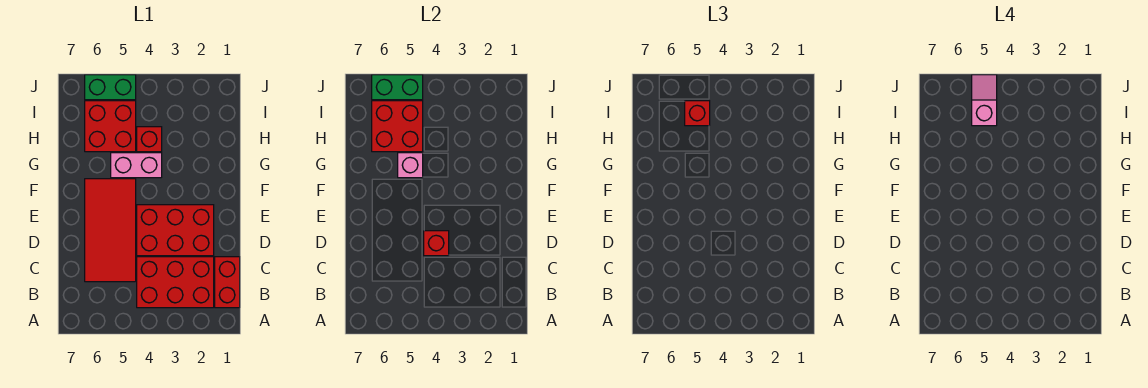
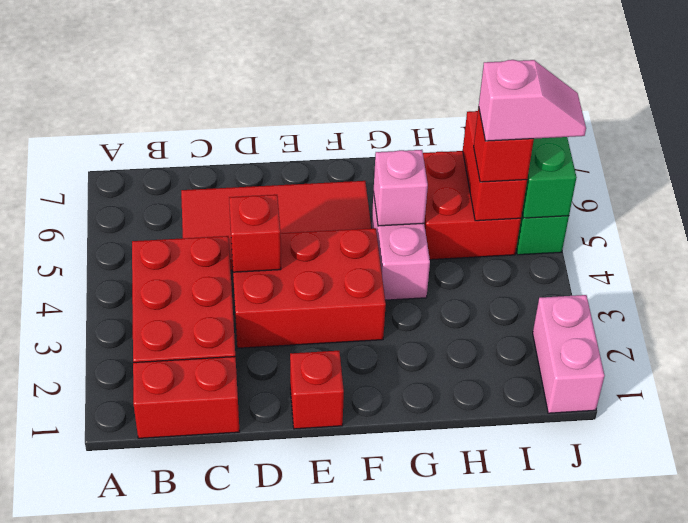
red brick D2:E4 level 1 -> red brick D3:F4 level 1
red brick H4 level 1 -> red brick E1 level 1
red brick H5:I6 level 2 -> red brick I5:I6 level 2
none -> pink brick J1:J2 level 1

